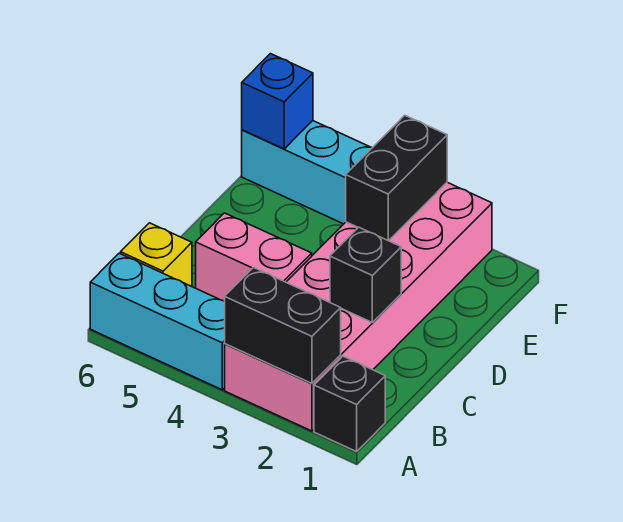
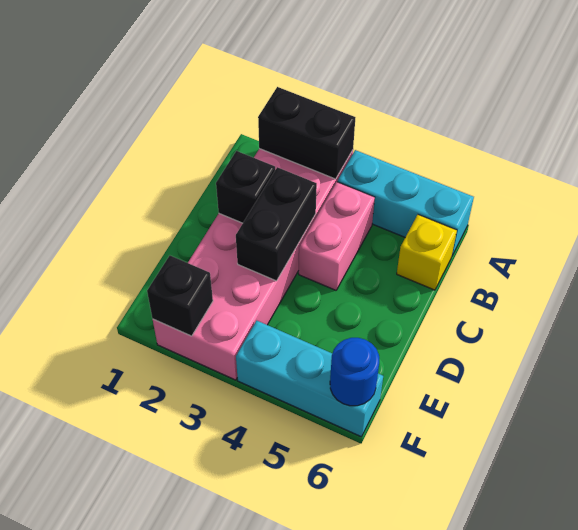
black brick A1 level 1 -> black brick F2 level 2
pink brick C4:C5 level 1 -> pink brick B4:C4 level 1
black brick E3:F3 level 2 -> black brick C3:D3 level 2
blue brick F6 level 2 -> blue round brick F6 level 2

